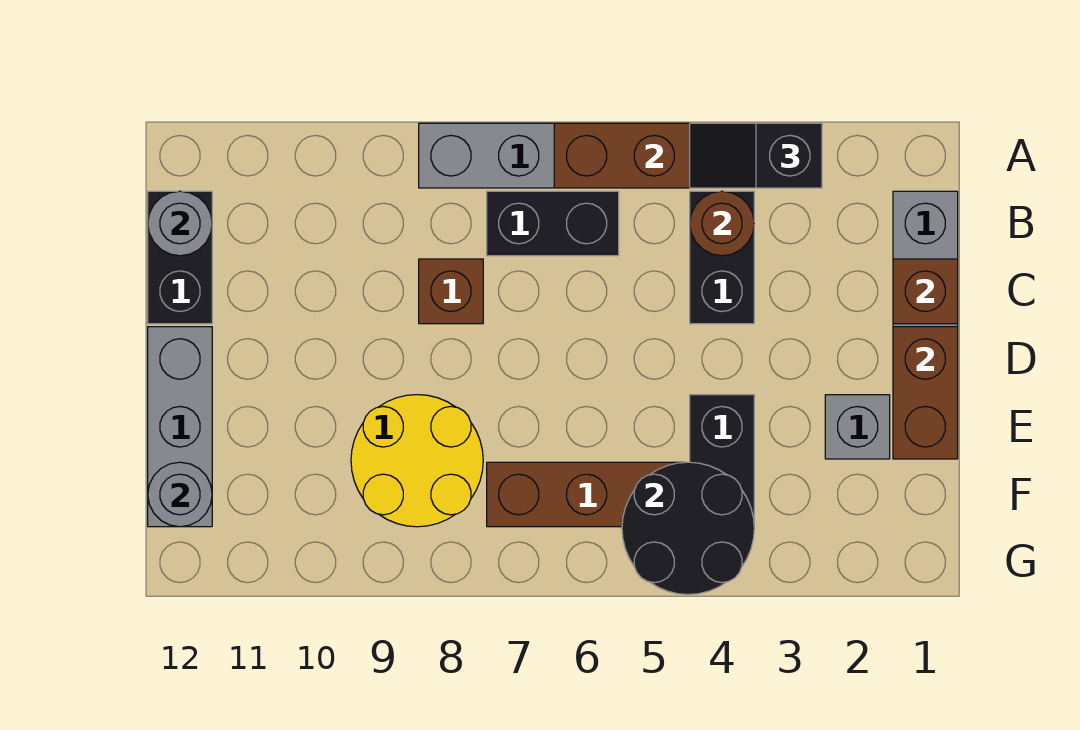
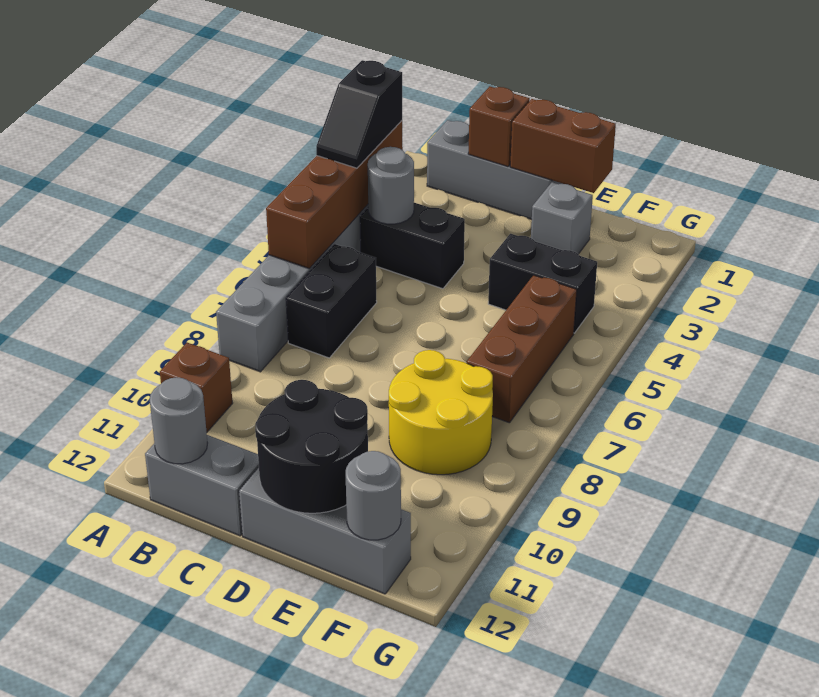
brown round brick B4 level 2 -> grey round brick B4 level 2
black brick B12:C12 level 1 -> grey brick B12:C12 level 1
brown brick C8 level 1 -> brown brick A10 level 1
black round brick F4:G5 level 2 -> black round brick D11:E12 level 2

